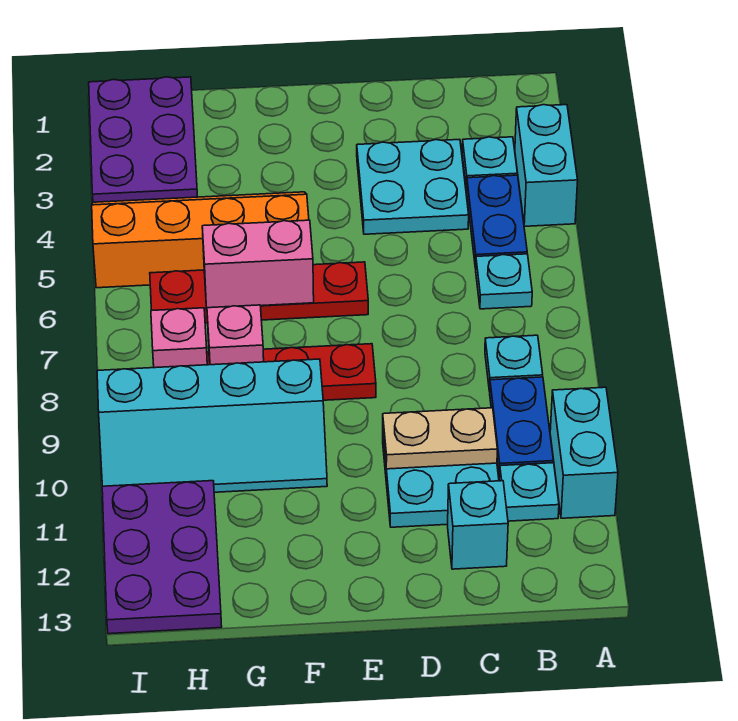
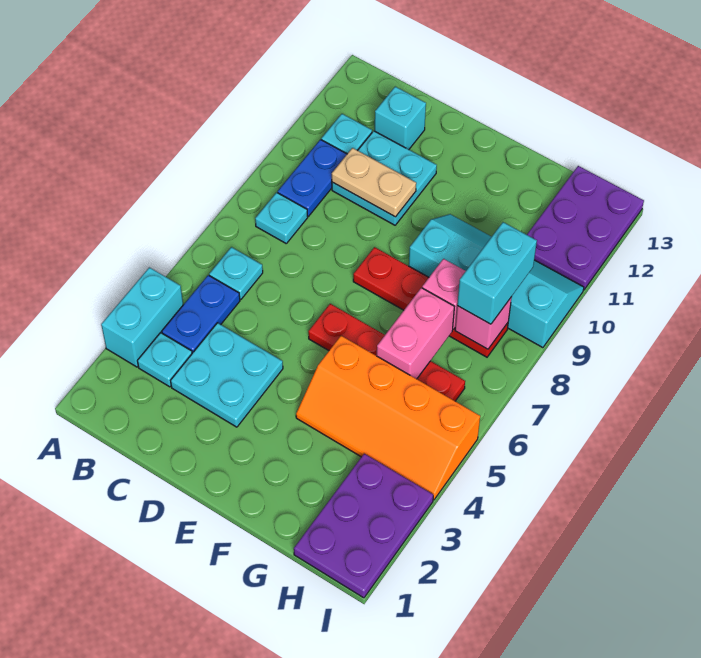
cyan brick A10:A11 level 1 -> cyan brick H8:H9 level 3
pink brick F6:G6 level 2 -> pink brick G6:G7 level 2

